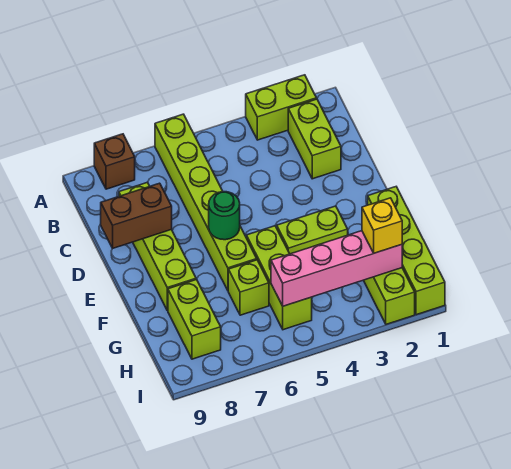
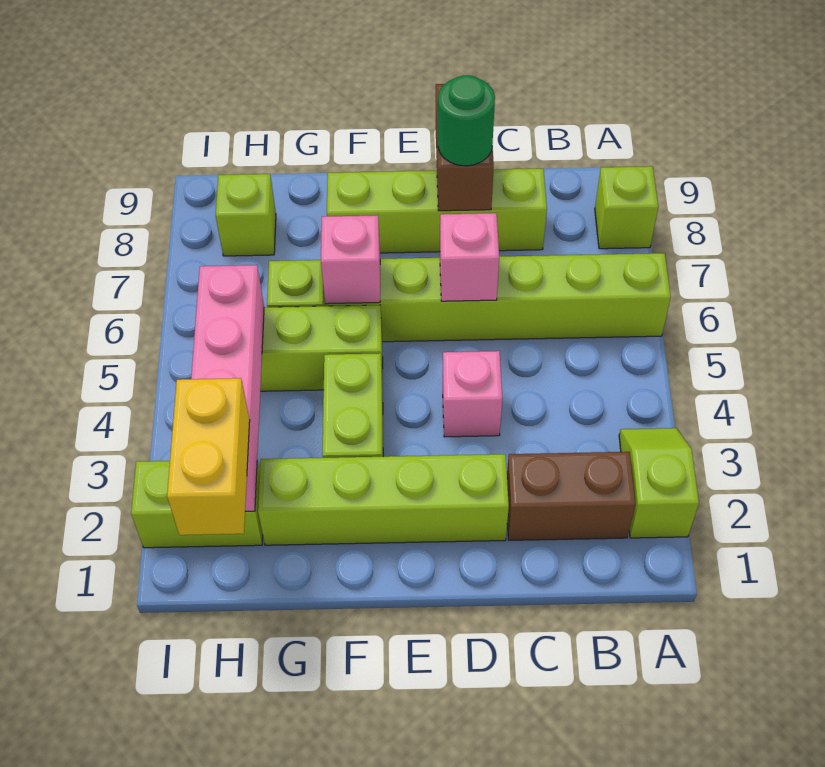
lime brick A2:A3 level 1 -> lime slope A2:A3 level 1 top 2
brown brick A8 level 1 -> lime brick A8 level 1
lime brick B2:C2 level 1 -> brown brick B2:C2 level 1
none -> pink brick D4 level 1
none -> pink brick D6 level 2
green round brick E6 level 2 -> green round brick D8 level 3
lime brick F1:I1 level 1 -> lime brick D2:G2 level 1
none -> pink brick F6 level 2
lime brick G8:H8 level 1 -> lime brick H8 level 1
yellow brick H2 level 3 -> yellow brick H1:H2 level 3

